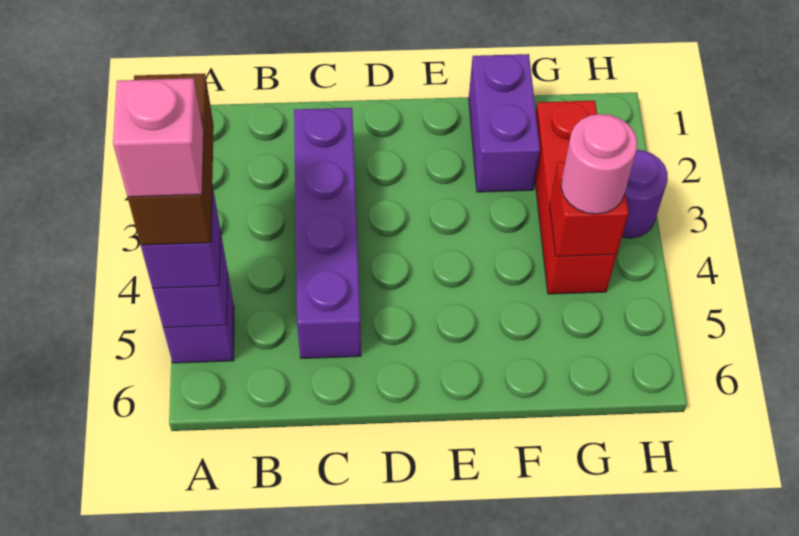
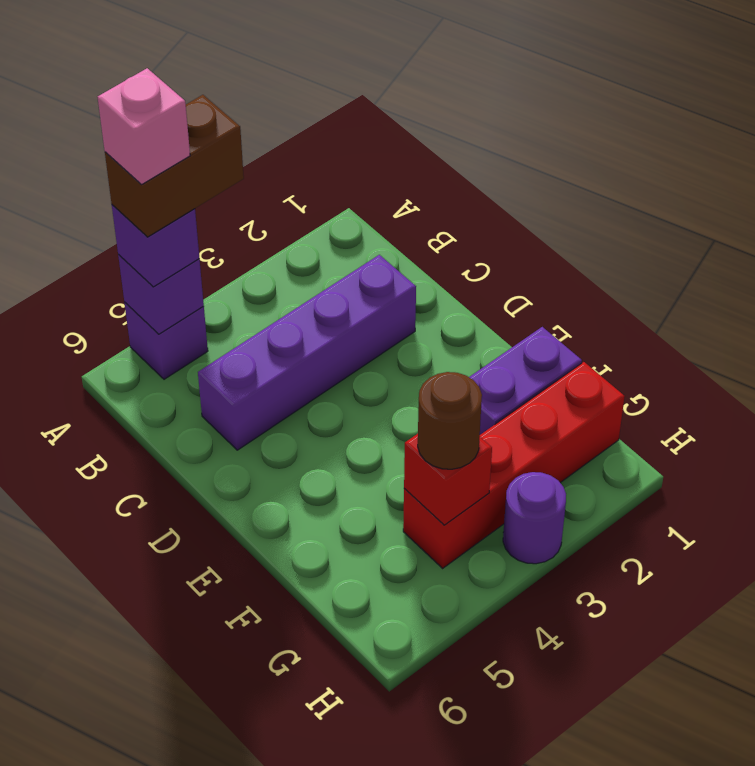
red brick G2:G4 level 1 -> red brick G1:G4 level 1
pink round brick G4 level 3 -> brown round brick G4 level 3

